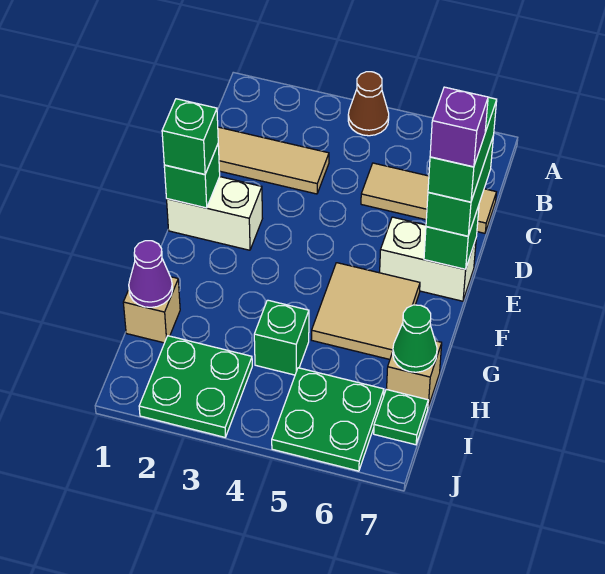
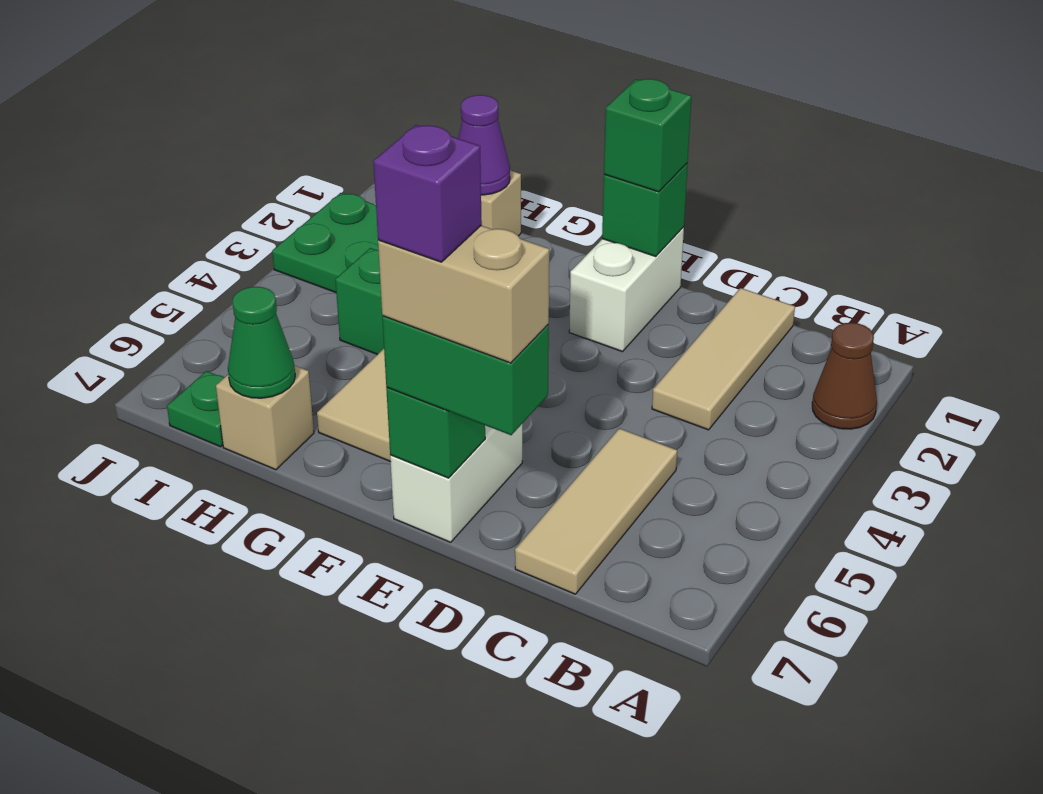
brown cone A4 level 1 -> brown cone A2 level 1
green brick D7:E7 level 4 -> tan brick D7:E7 level 4
green plate I5:J6 level 1 -> none

